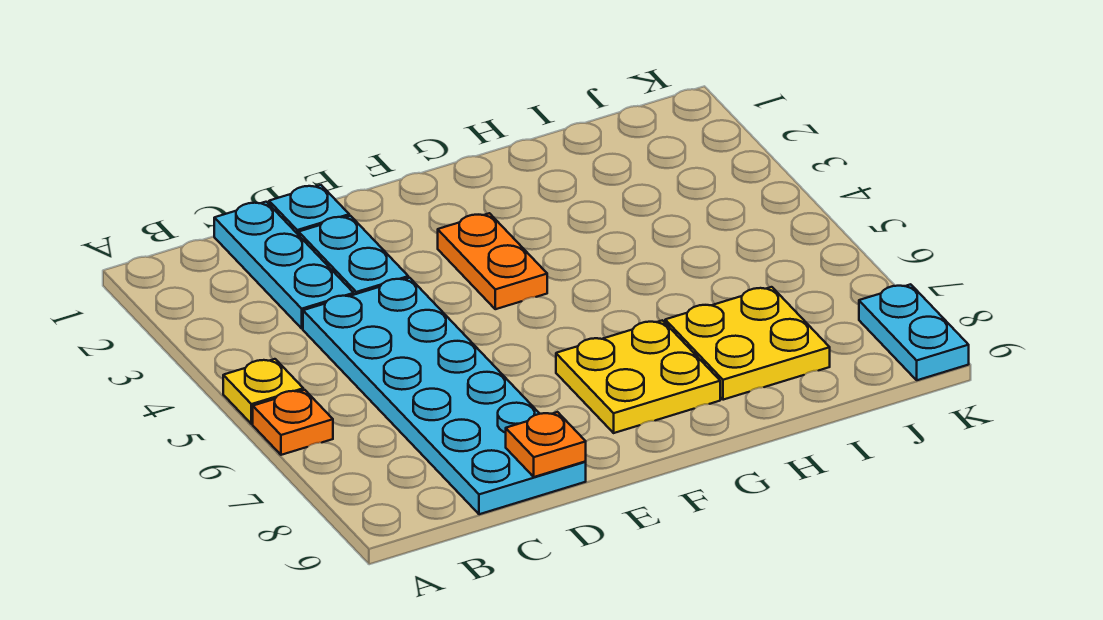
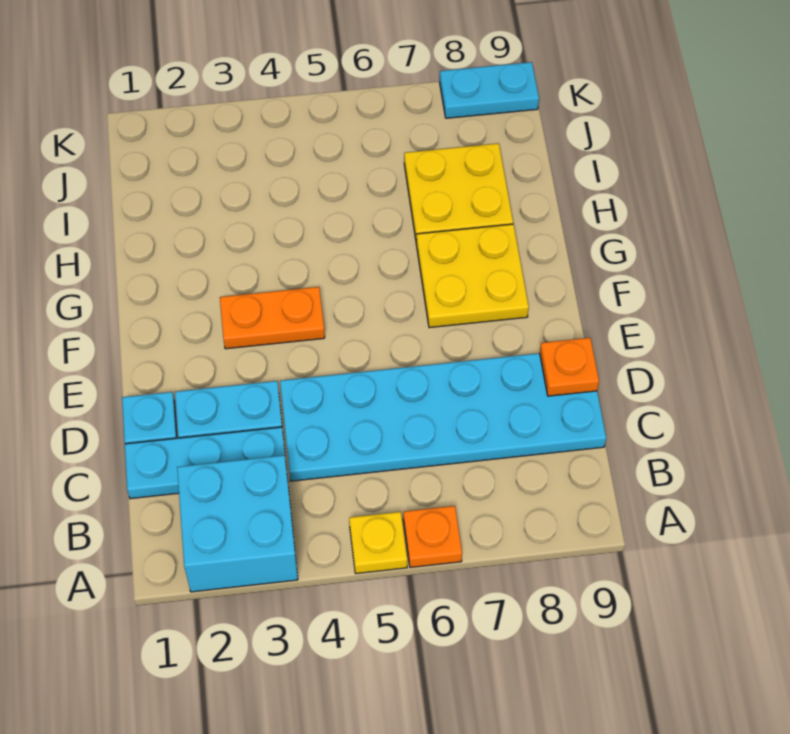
none -> cyan brick A2:B3 level 1

